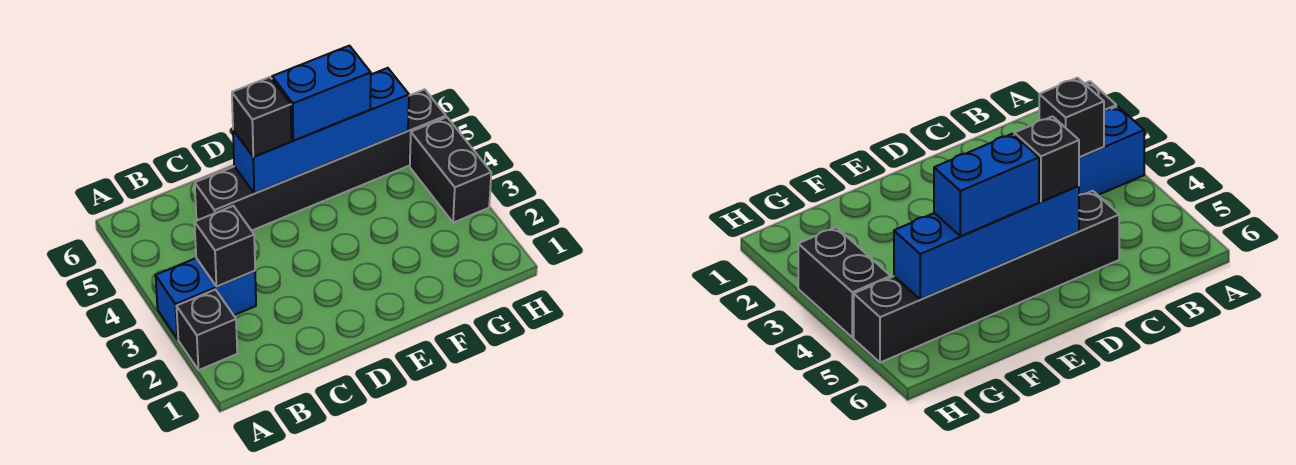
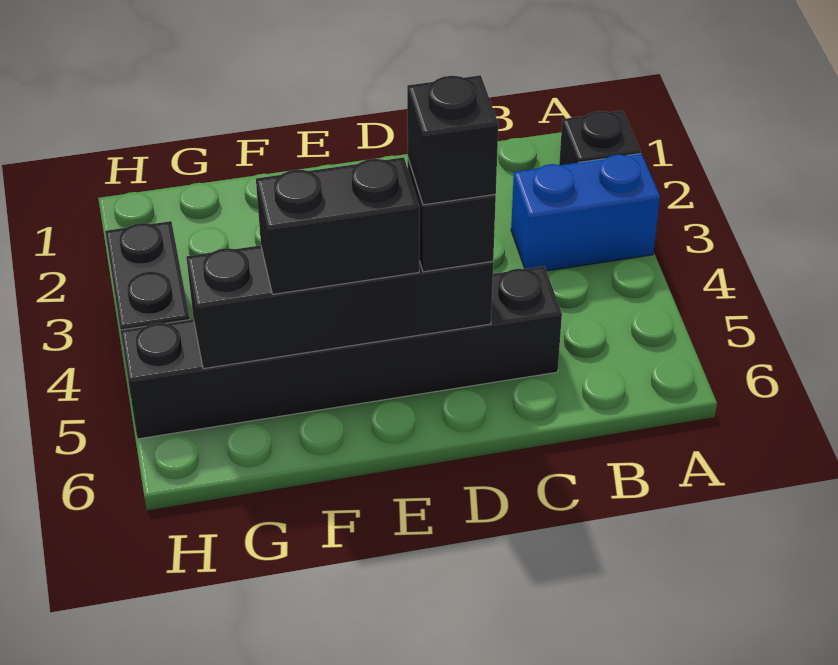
black brick B3 level 2 -> black brick D5 level 4
blue brick D5:G5 level 2 -> black brick D5:G5 level 2
blue brick E5:F5 level 3 -> black brick E5:F5 level 3

